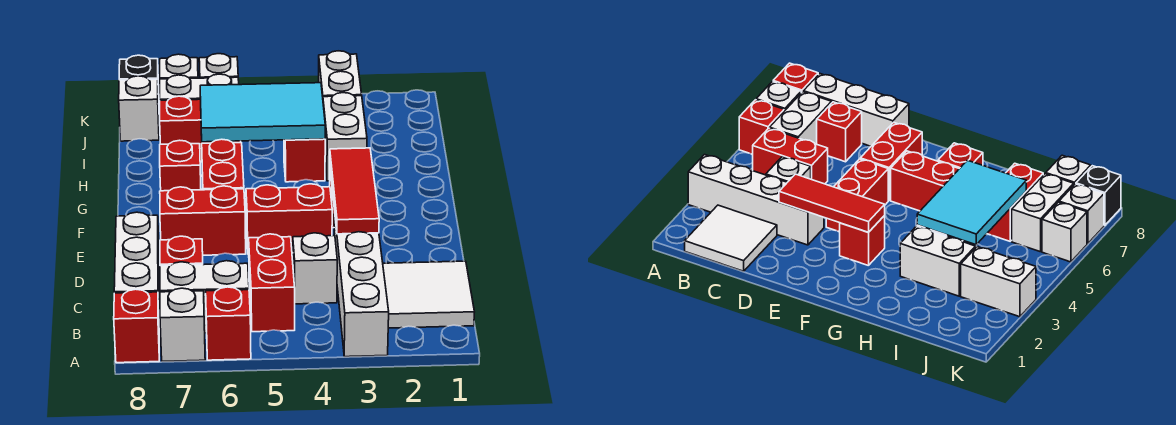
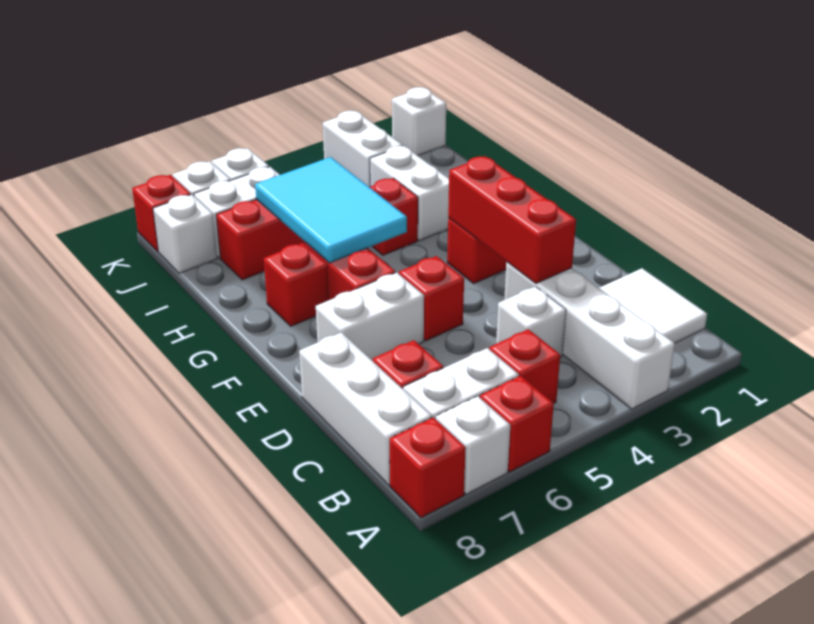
red brick B5:C5 level 1 -> red brick B5 level 1
red tile D3:F3 level 2 -> red brick D3:F3 level 2
red brick E4:E5 level 1 -> red brick E5 level 1
red brick E6:E7 level 1 -> white brick E6:E7 level 1
cyan tile H4:I6 level 2 -> cyan tile G5:I6 level 2
none -> white brick K1 level 1
black brick K8 level 1 -> red brick K8 level 1

